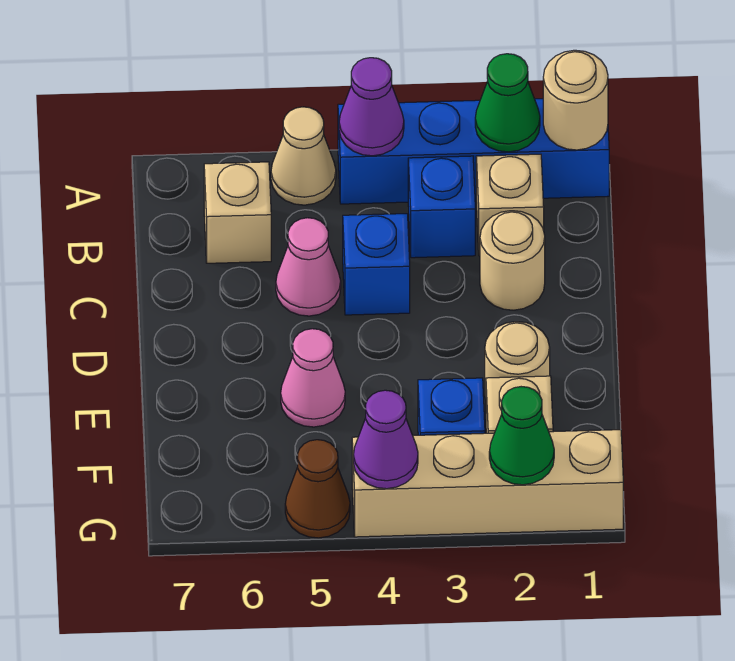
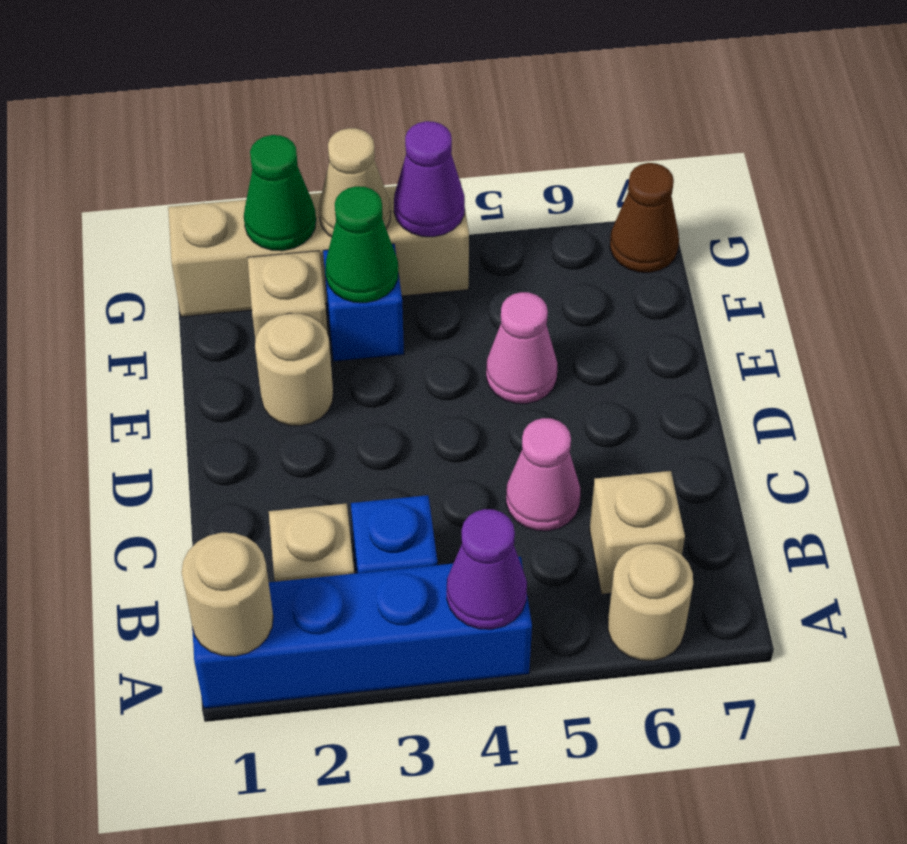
green cone A2 level 2 -> green cone F3 level 2
tan cone A5 level 1 -> tan cone G3 level 2
tan round brick C2 level 1 -> tan round brick A6 level 1
blue brick C4 level 1 -> none
brown cone G5 level 1 -> brown cone G7 level 1

